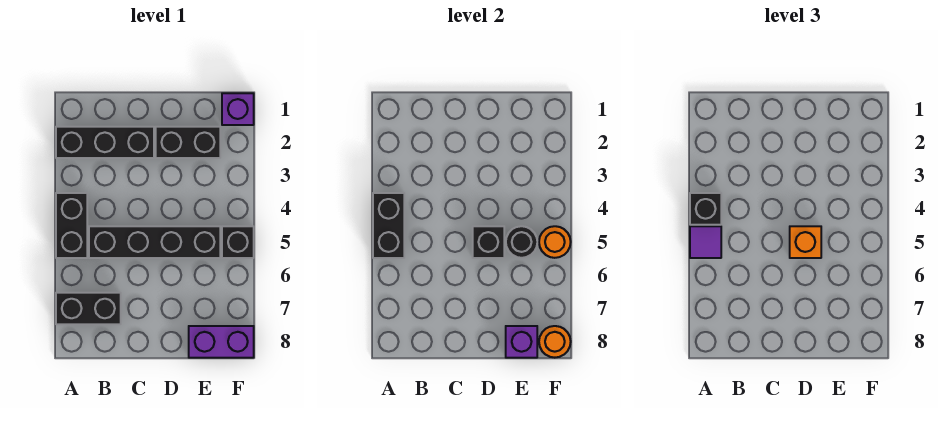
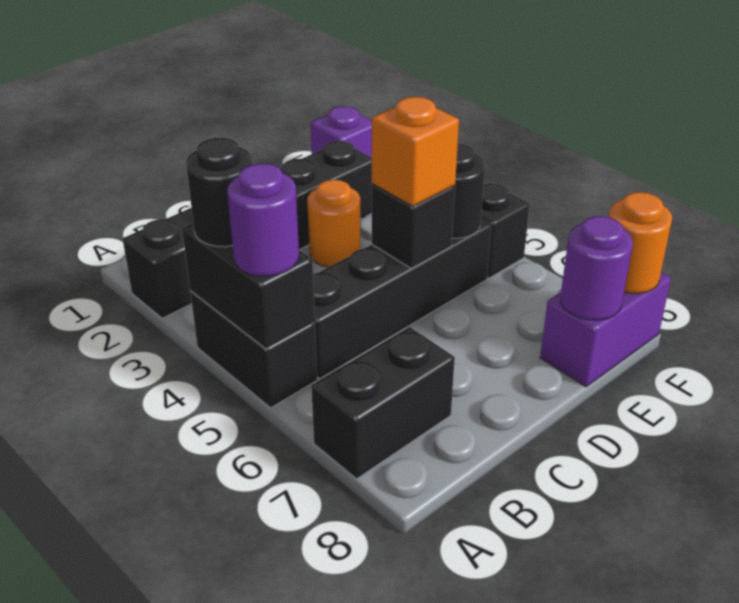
black brick A4 level 3 -> black round brick A4 level 3
purple tile A5 level 3 -> purple round brick A5 level 3
purple brick E8 level 2 -> purple round brick E8 level 2
orange round brick F5 level 2 -> orange round brick D3 level 1

